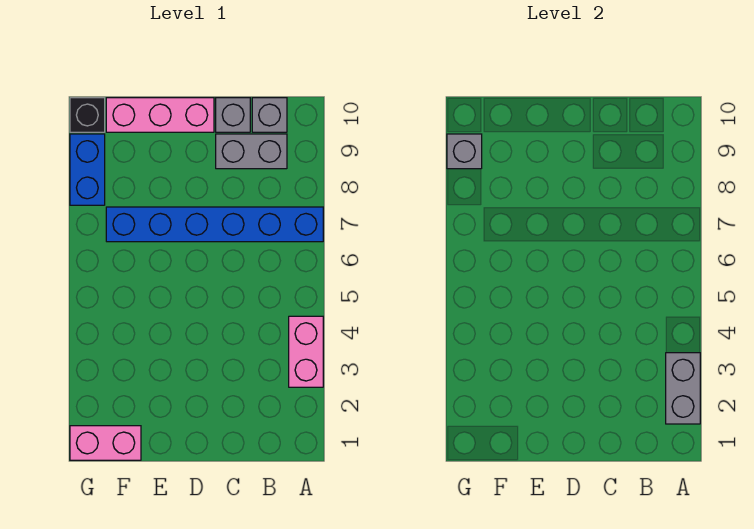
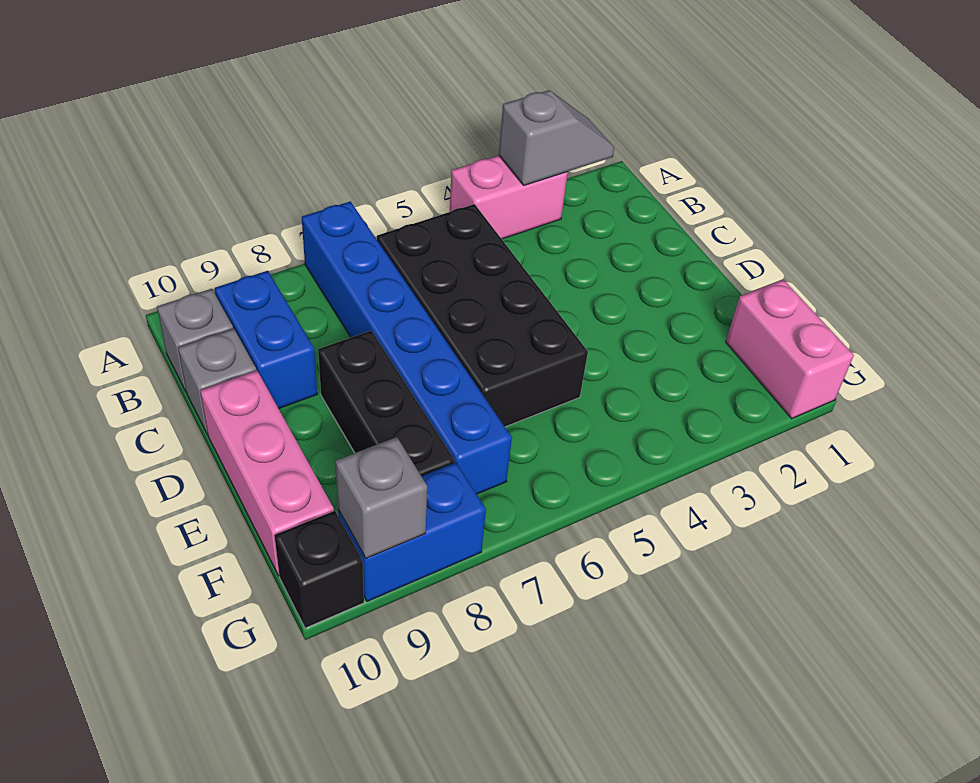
grey brick A2:A3 level 2 -> grey slope A2:A3 level 2 top 3
none -> black brick B5:E6 level 1
grey brick B9:C9 level 1 -> blue brick B9:C9 level 1
none -> black brick D8:F8 level 1

